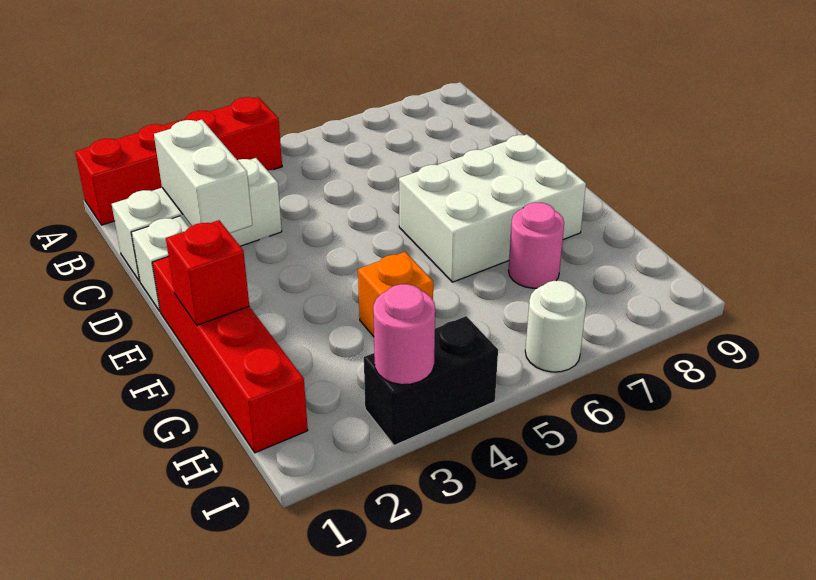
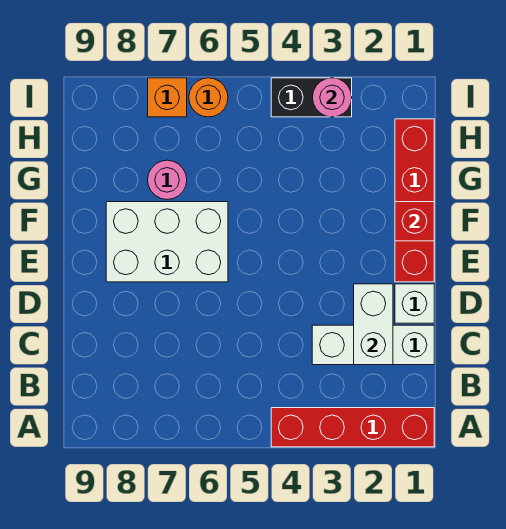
orange brick G4 level 1 -> orange brick I7 level 1
white round brick I6 level 1 -> orange round brick I6 level 1

